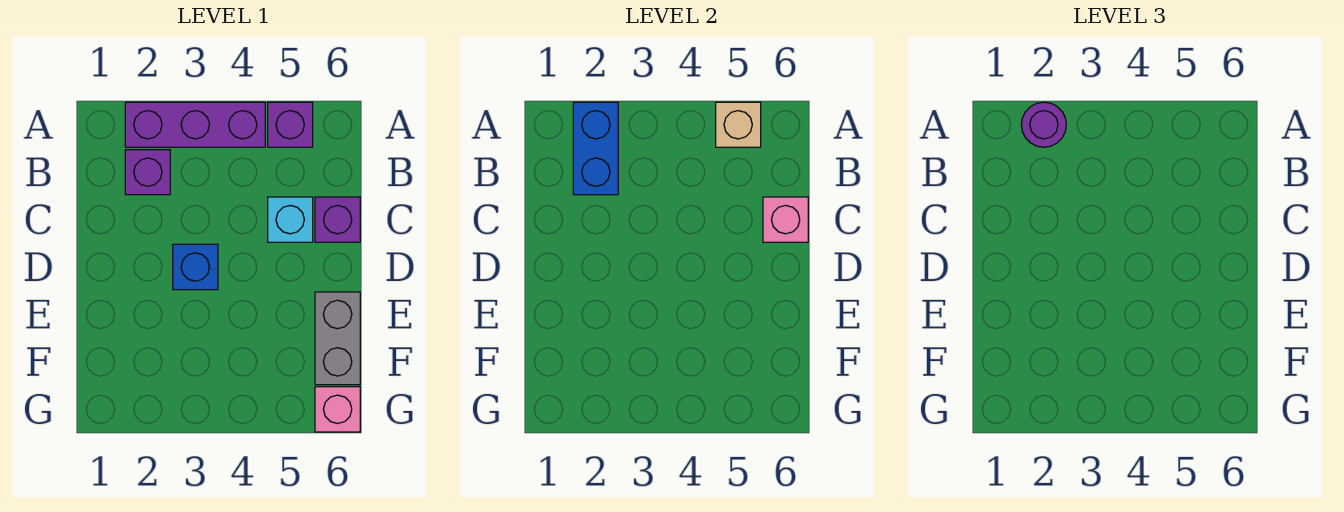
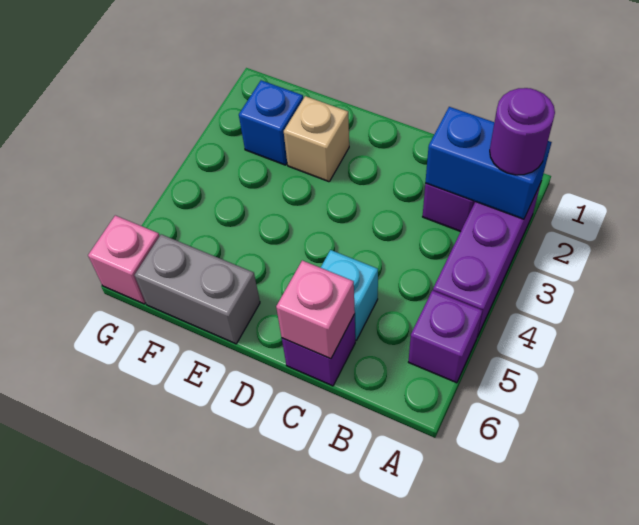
tan brick A5 level 2 -> tan brick E2 level 1
blue brick D3 level 1 -> blue brick F2 level 1

